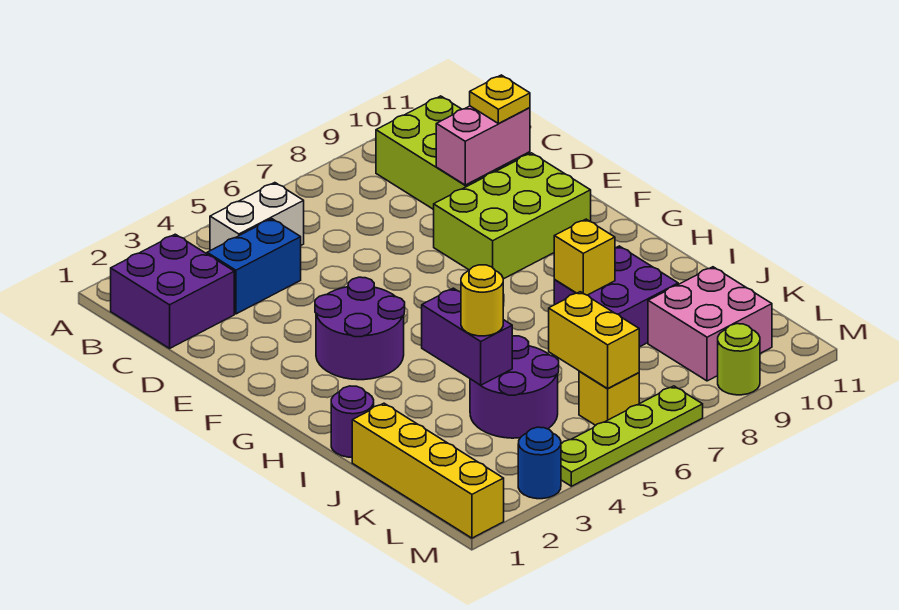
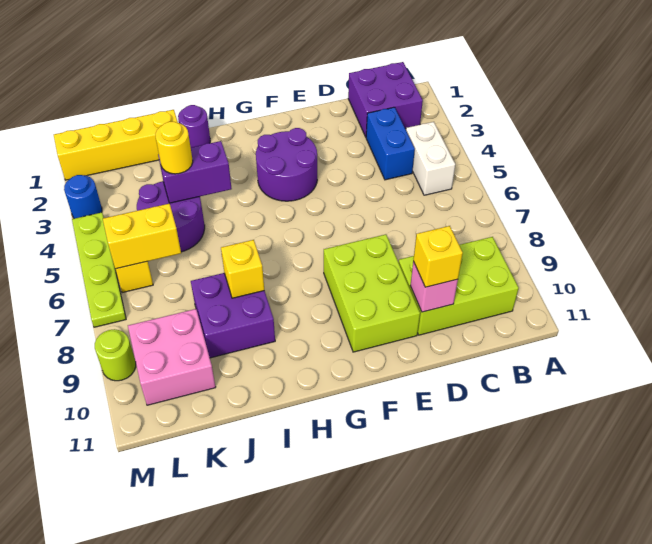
pink brick D9:D10 level 2 -> pink brick D10 level 2
yellow plate D10 level 3 -> yellow brick D10 level 3

